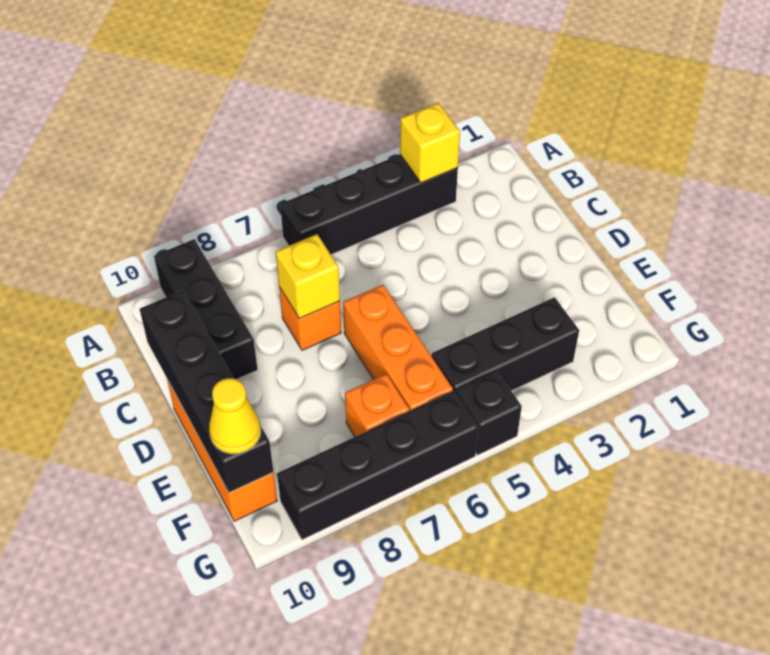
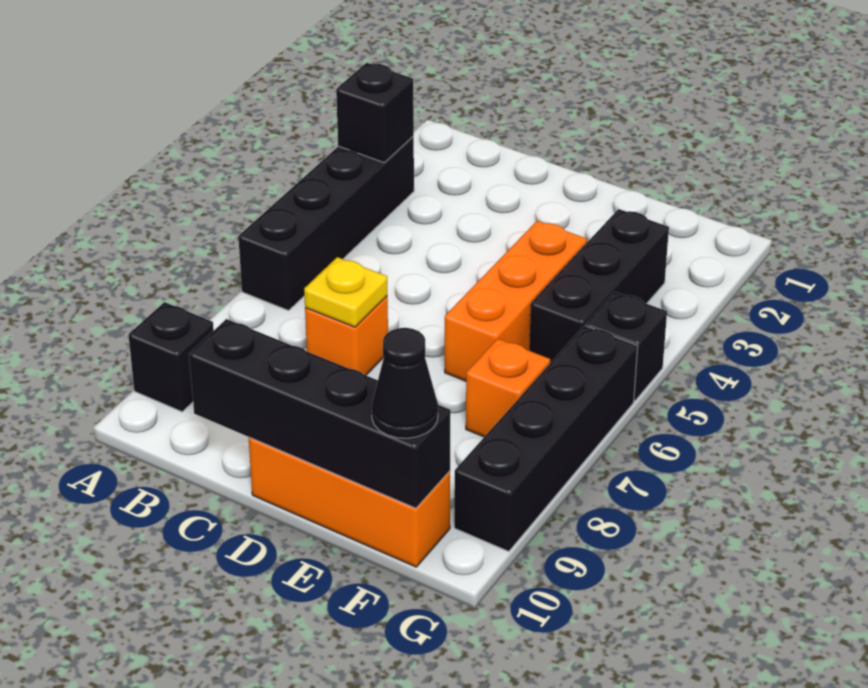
yellow brick A3 level 2 -> black brick A3 level 2
black brick A9:C9 level 1 -> black brick A9 level 1
yellow brick C7 level 2 -> yellow plate C7 level 2
orange brick D6:F6 level 1 -> orange brick E4:E6 level 1
yellow cone F10 level 3 -> black cone F10 level 3

